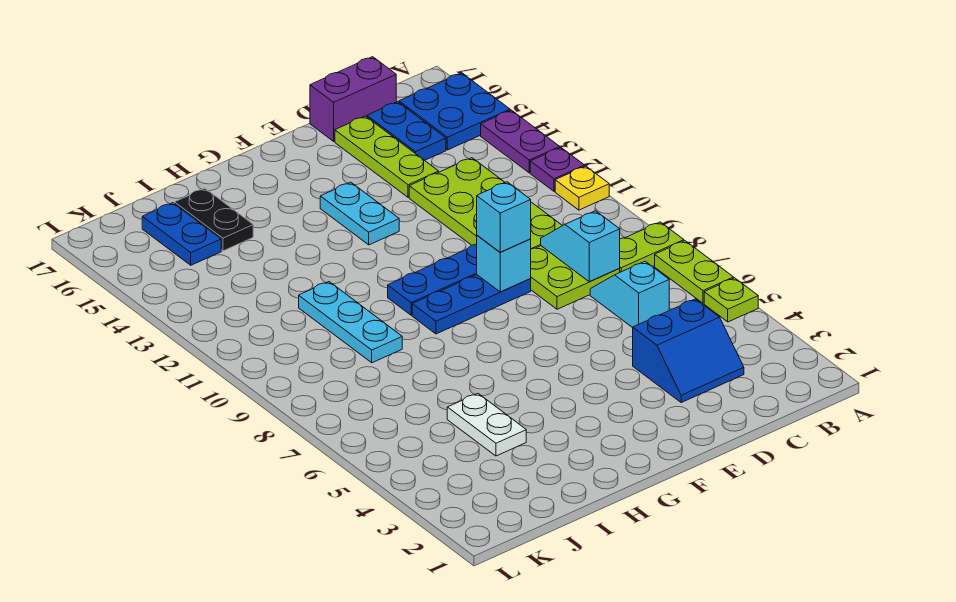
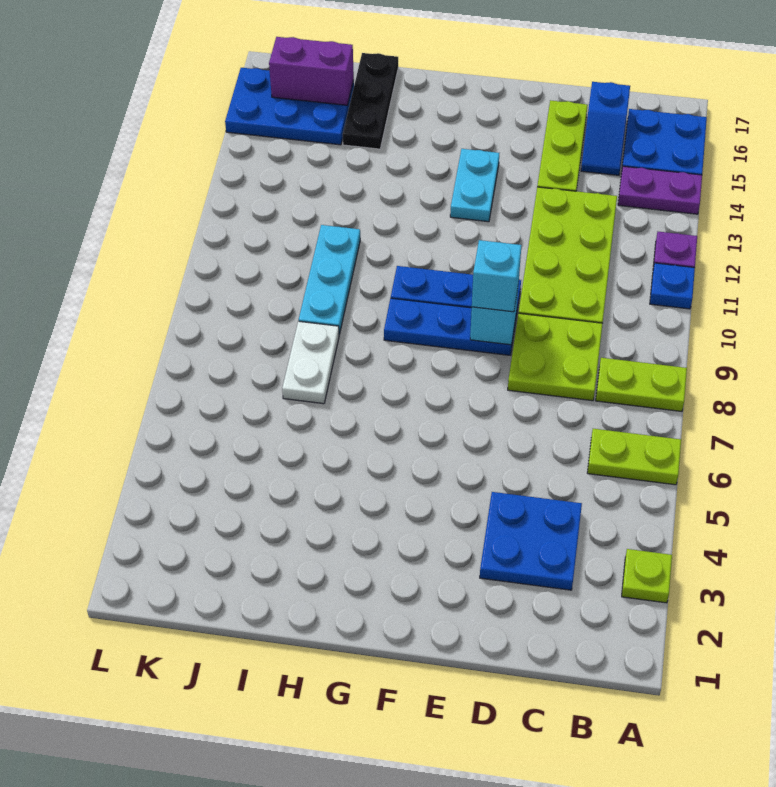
lime plate A5 level 1 -> lime plate A3 level 1
lime plate A6:A7 level 1 -> lime plate A6:B6 level 1
yellow plate A11 level 1 -> blue plate A11 level 1
purple plate A13:A14 level 1 -> purple plate A14:B14 level 1
blue slope C3:D4 level 1 top 4 -> blue plate C3:D4 level 1
cyan slope C6:C7 level 1 top 6 -> none
cyan slope C8:C9 level 2 top 8 -> none
blue plate C15:C16 level 1 -> blue slope C15:C16 level 1 top 16
purple brick C17:D17 level 1 -> purple brick J16:K16 level 2
white plate I4:I5 level 1 -> white plate I7:I8 level 1
black plate I15:I16 level 1 -> black plate I15:I17 level 1
blue plate J15:J16 level 1 -> blue plate J15:L16 level 1

